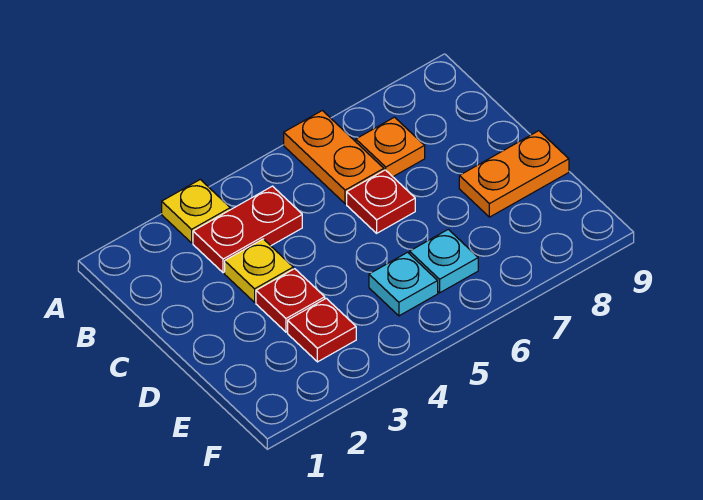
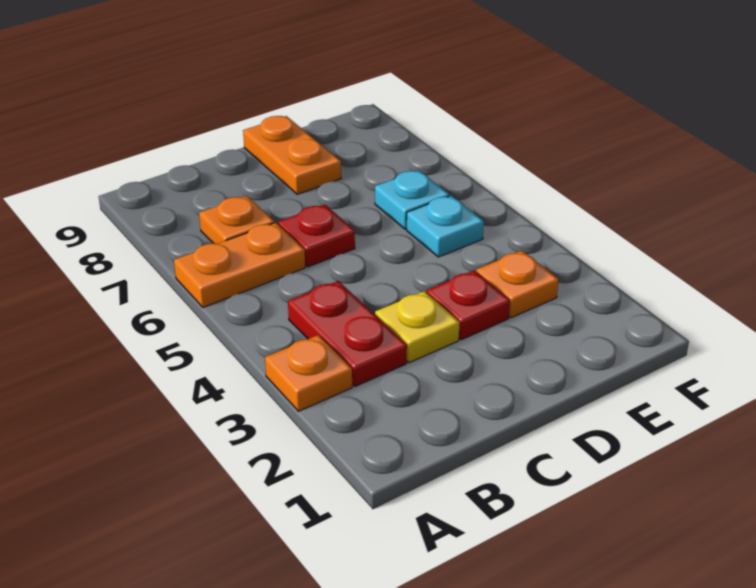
yellow plate A3 level 1 -> orange plate A3 level 1
red plate E3 level 1 -> orange plate E3 level 1

